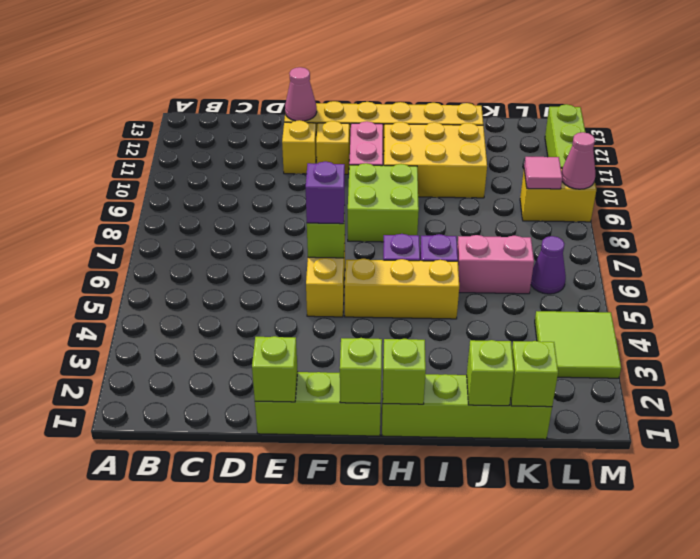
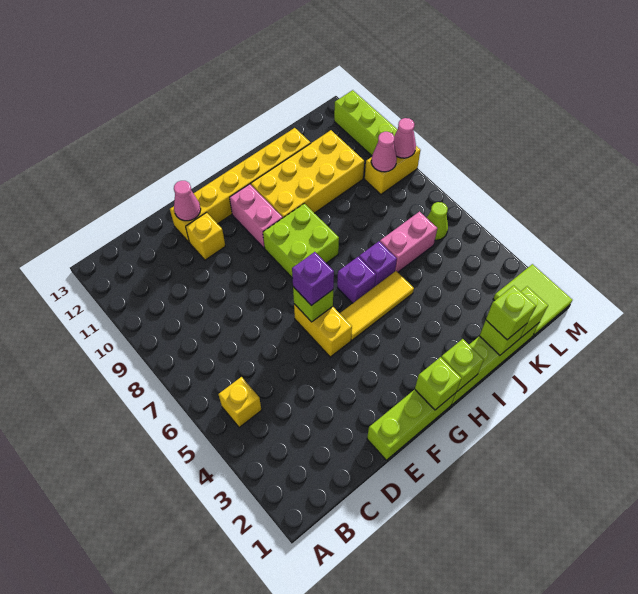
lime brick E1 level 2 -> lime brick J1 level 3
yellow brick F11 level 1 -> yellow brick B5 level 1
yellow brick G5:I5 level 1 -> yellow tile G5:I5 level 1
yellow brick H10:J11 level 1 -> yellow brick H10:K11 level 1
lime tile L3:M4 level 1 -> lime tile L1:M2 level 1
purple cone L6 level 1 -> lime cone L6 level 1
pink tile L9 level 2 -> pink cone L9 level 2

